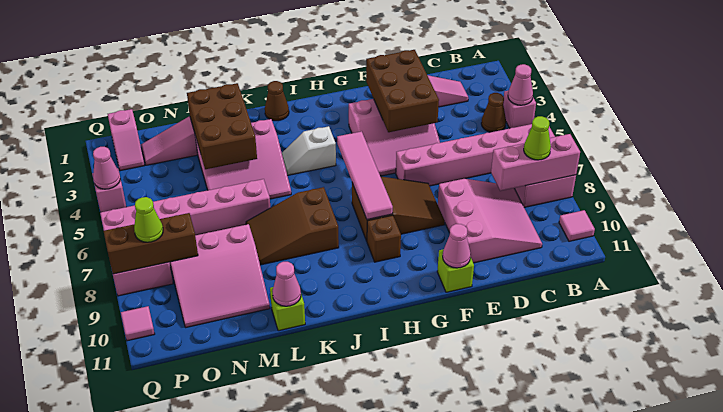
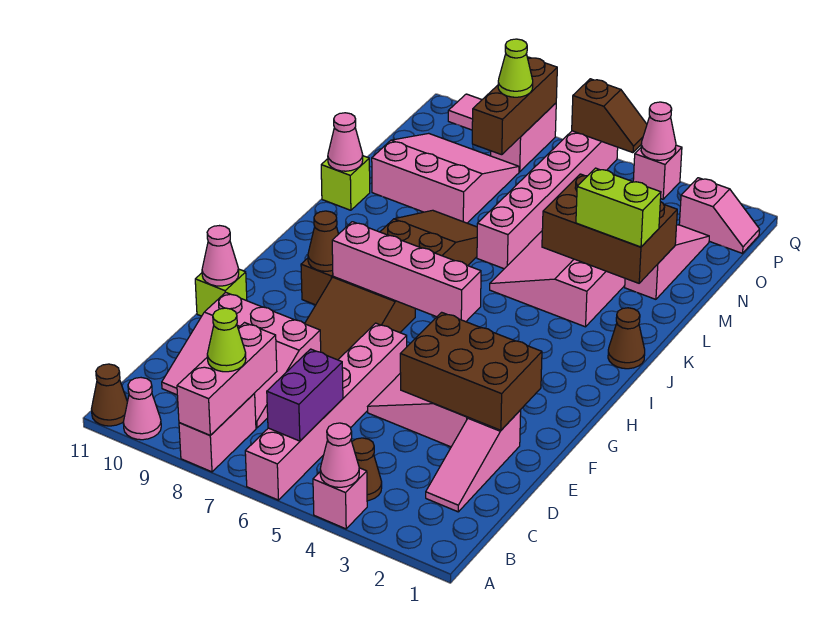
pink tile A10 level 1 -> pink cone A10 level 1
none -> brown cone A11 level 1
none -> purple brick B6:C6 level 2
pink tile H5:H8 level 2 -> pink brick H5:H8 level 2
none -> brown cone H9 level 2
white slope I4:J4 level 1 top I -> none
none -> lime brick L2:L3 level 3
pink slope M8:O10 level 1 top 8 -> pink slope M8:O10 level 1 top M
pink slope P1:P2 level 1 top 1 -> pink slope P1:P2 level 1 top 2
none -> brown slope Q5:Q6 level 2 top 6

